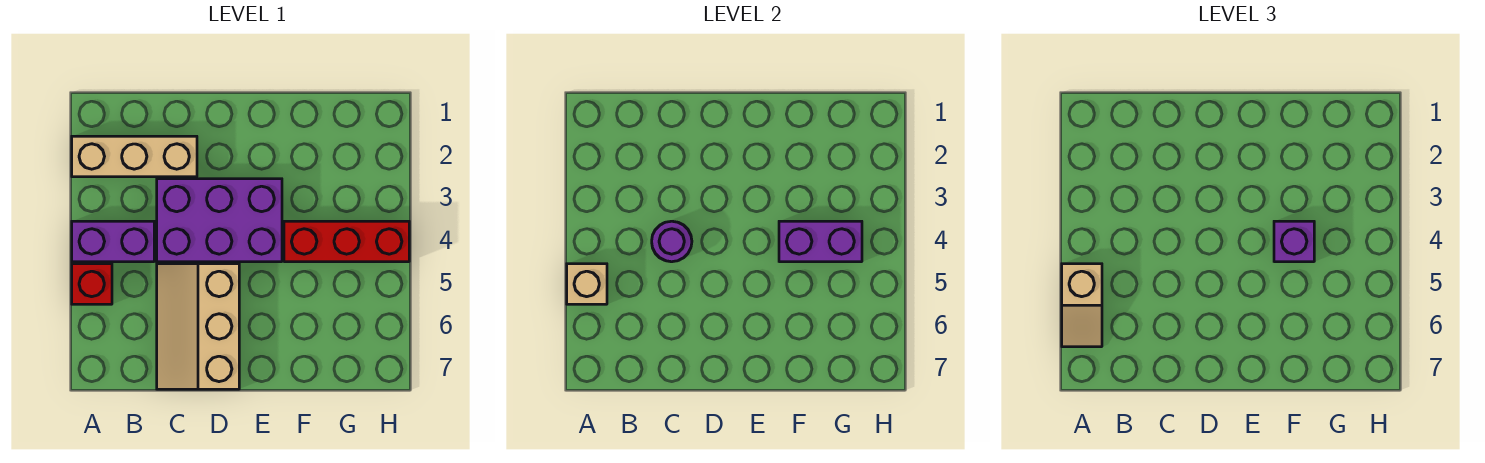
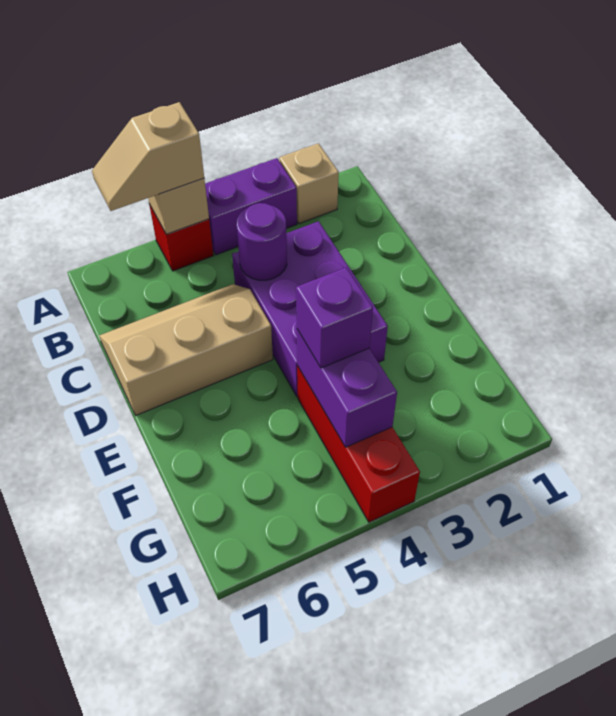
tan brick A2:C2 level 1 -> tan brick A2 level 1
purple brick A4:B4 level 1 -> purple brick A3:A4 level 1

